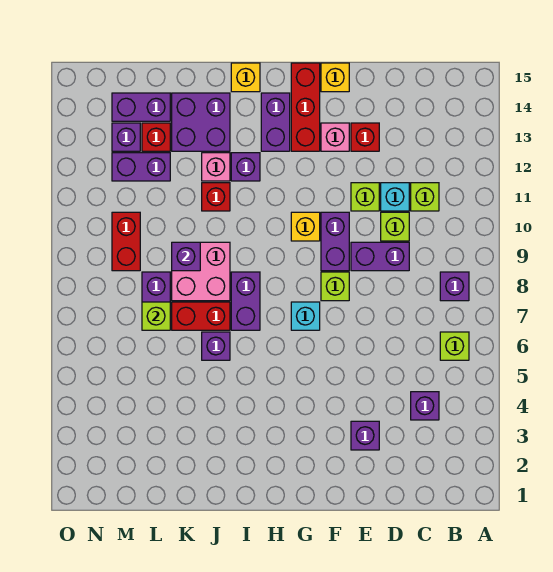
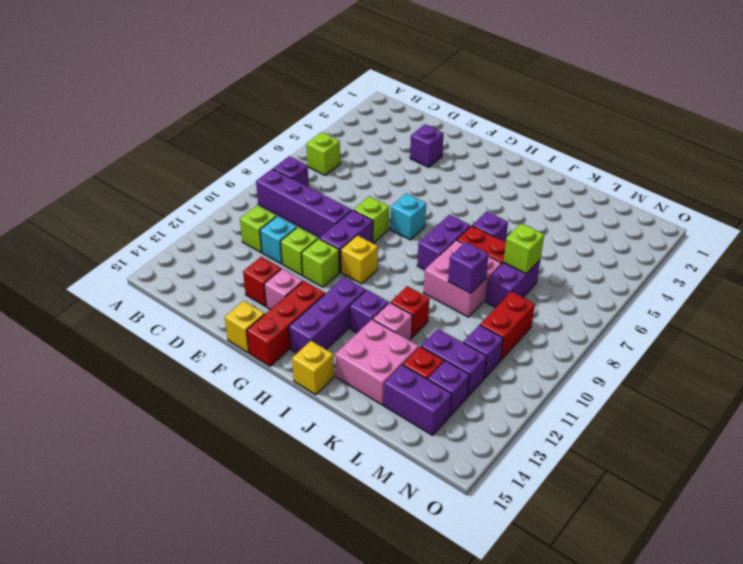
purple brick C4 level 1 -> purple brick M11 level 1
purple brick D9:E9 level 1 -> purple brick B9:E9 level 1
lime brick D10 level 1 -> lime brick F11 level 1
purple brick H13:H14 level 1 -> purple brick H12:H14 level 1
purple brick J13:K14 level 1 -> pink brick J13:K14 level 1

